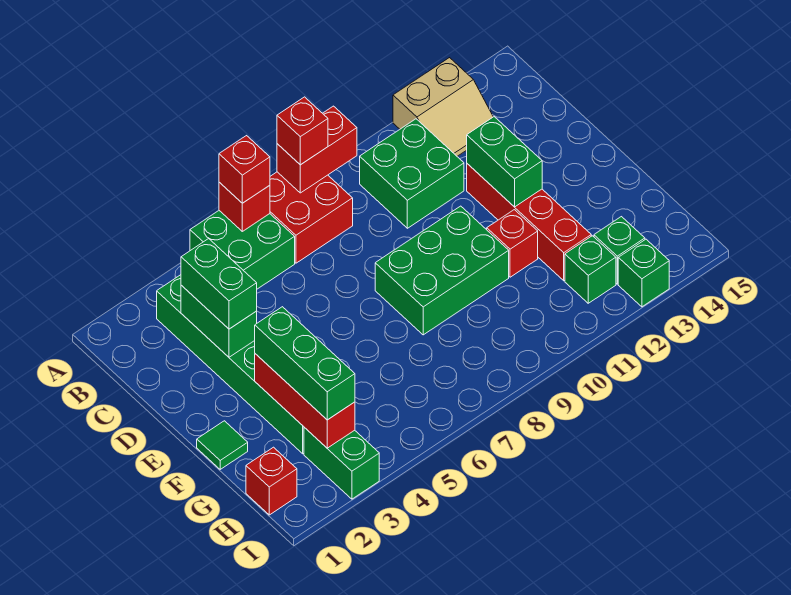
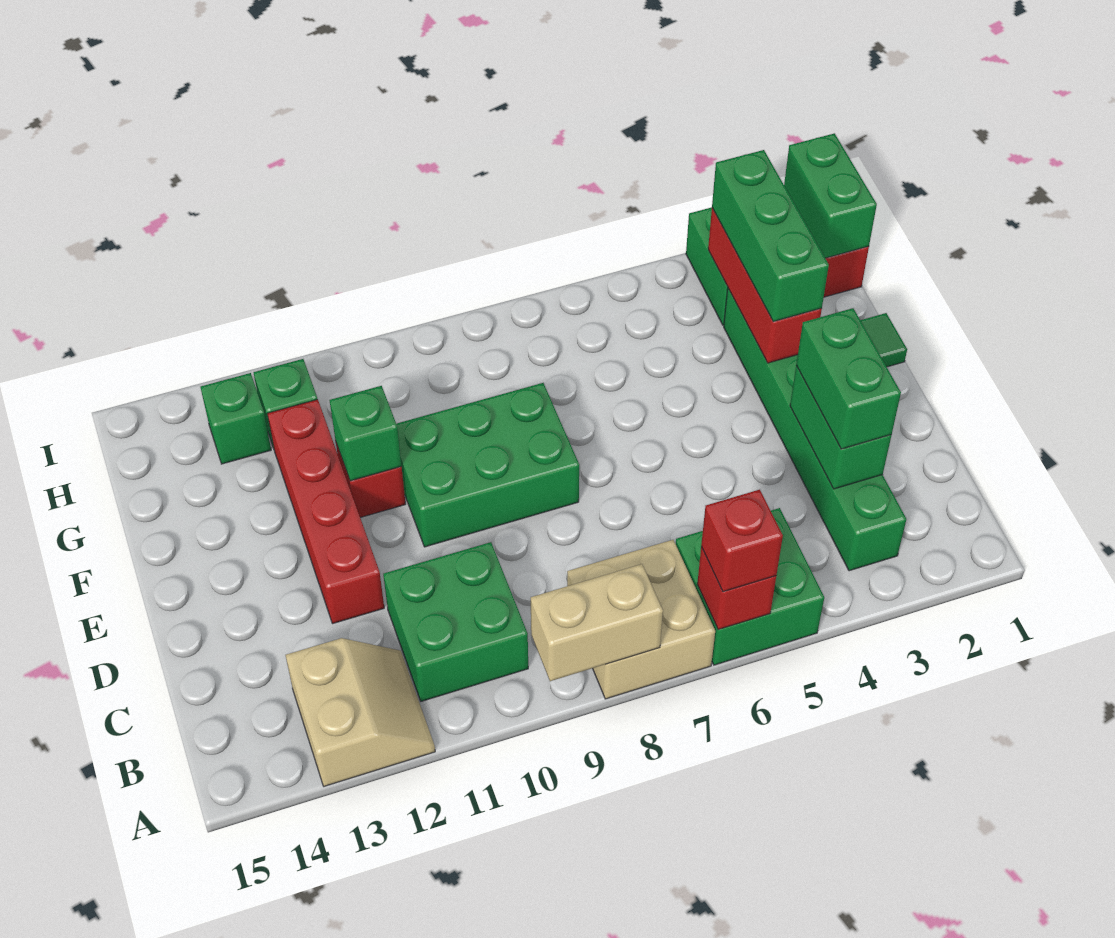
red brick A7:B8 level 1 -> tan brick A7:B8 level 1
red brick A8:A9 level 2 -> tan brick A8:A9 level 2
red brick A8 level 3 -> none
tan slope A12:B13 level 1 top A -> tan slope A12:B13 level 1 top 13
green brick D12:E12 level 2 -> green brick H1:I1 level 2
green brick I13 level 1 -> green brick F11 level 2

